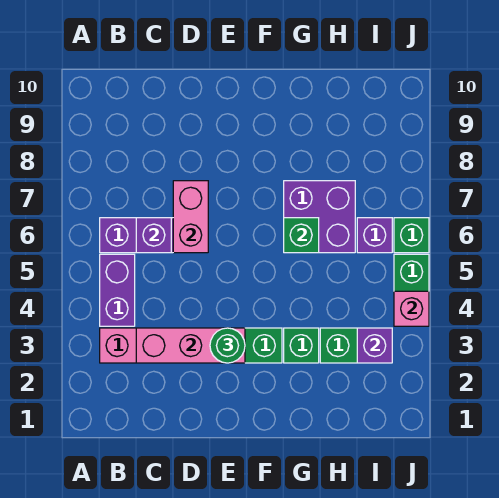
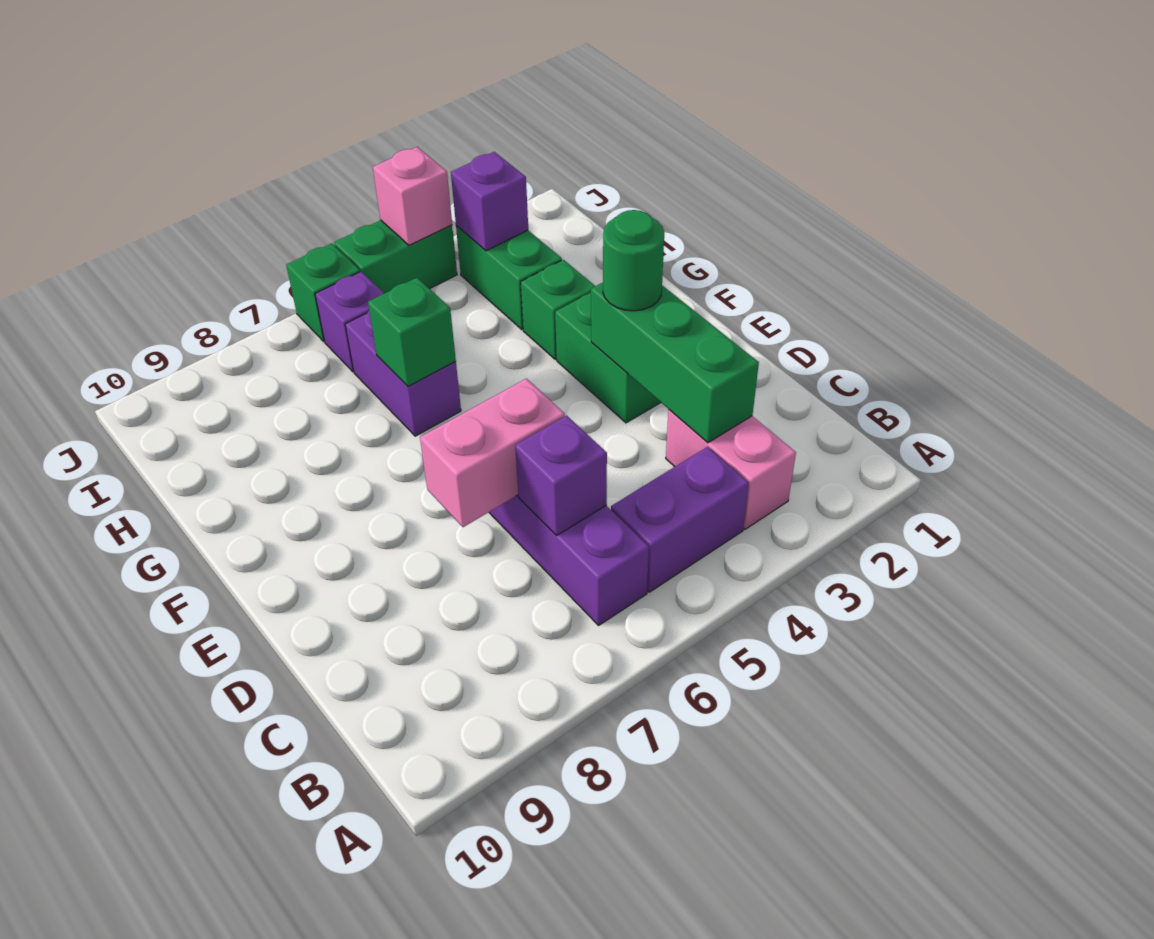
pink brick C3:E3 level 2 -> green brick C3:E3 level 2
purple brick G6:H7 level 1 -> purple brick G6:H6 level 1

